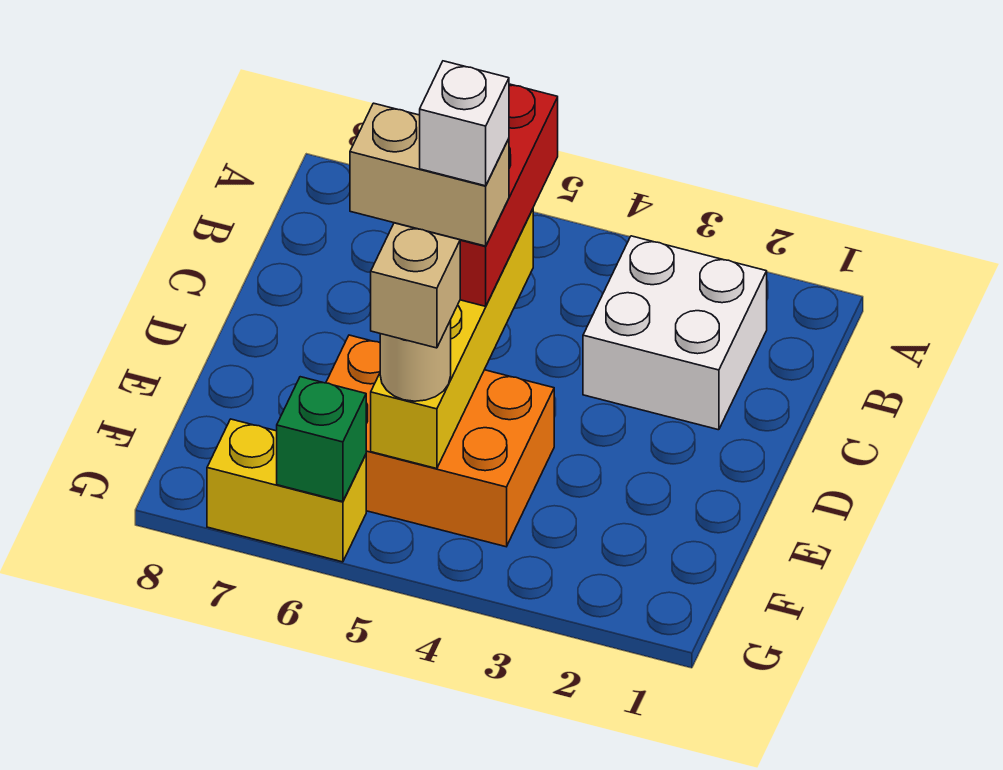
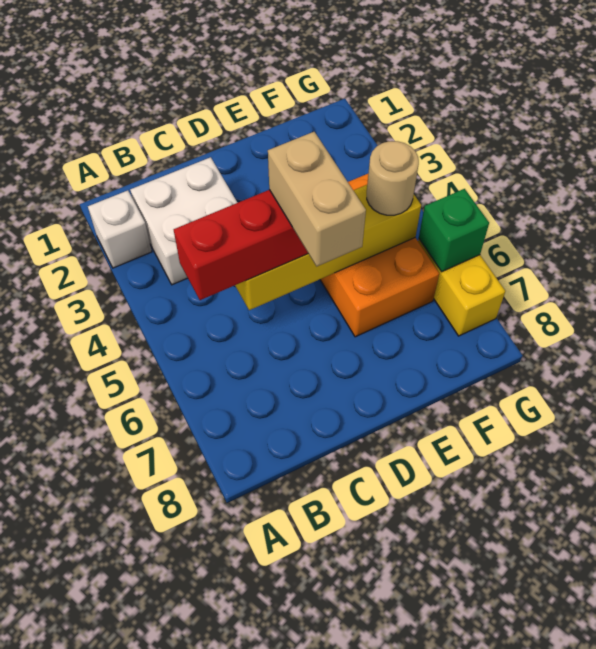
white brick D5 level 5 -> white brick A2 level 1
tan brick F5 level 4 -> none

